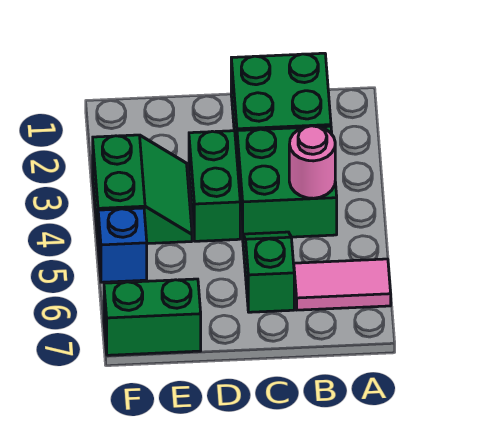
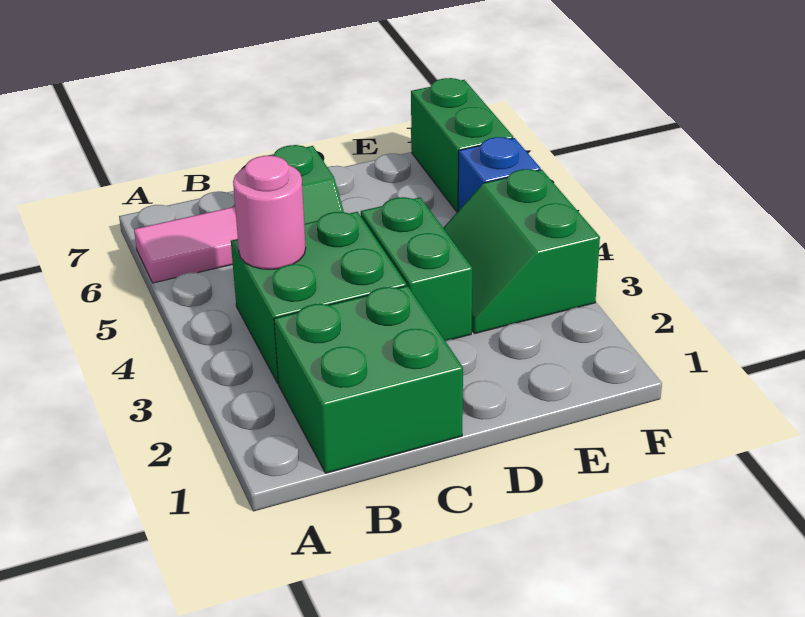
green brick E7:F7 level 1 -> green brick F6:F7 level 1

